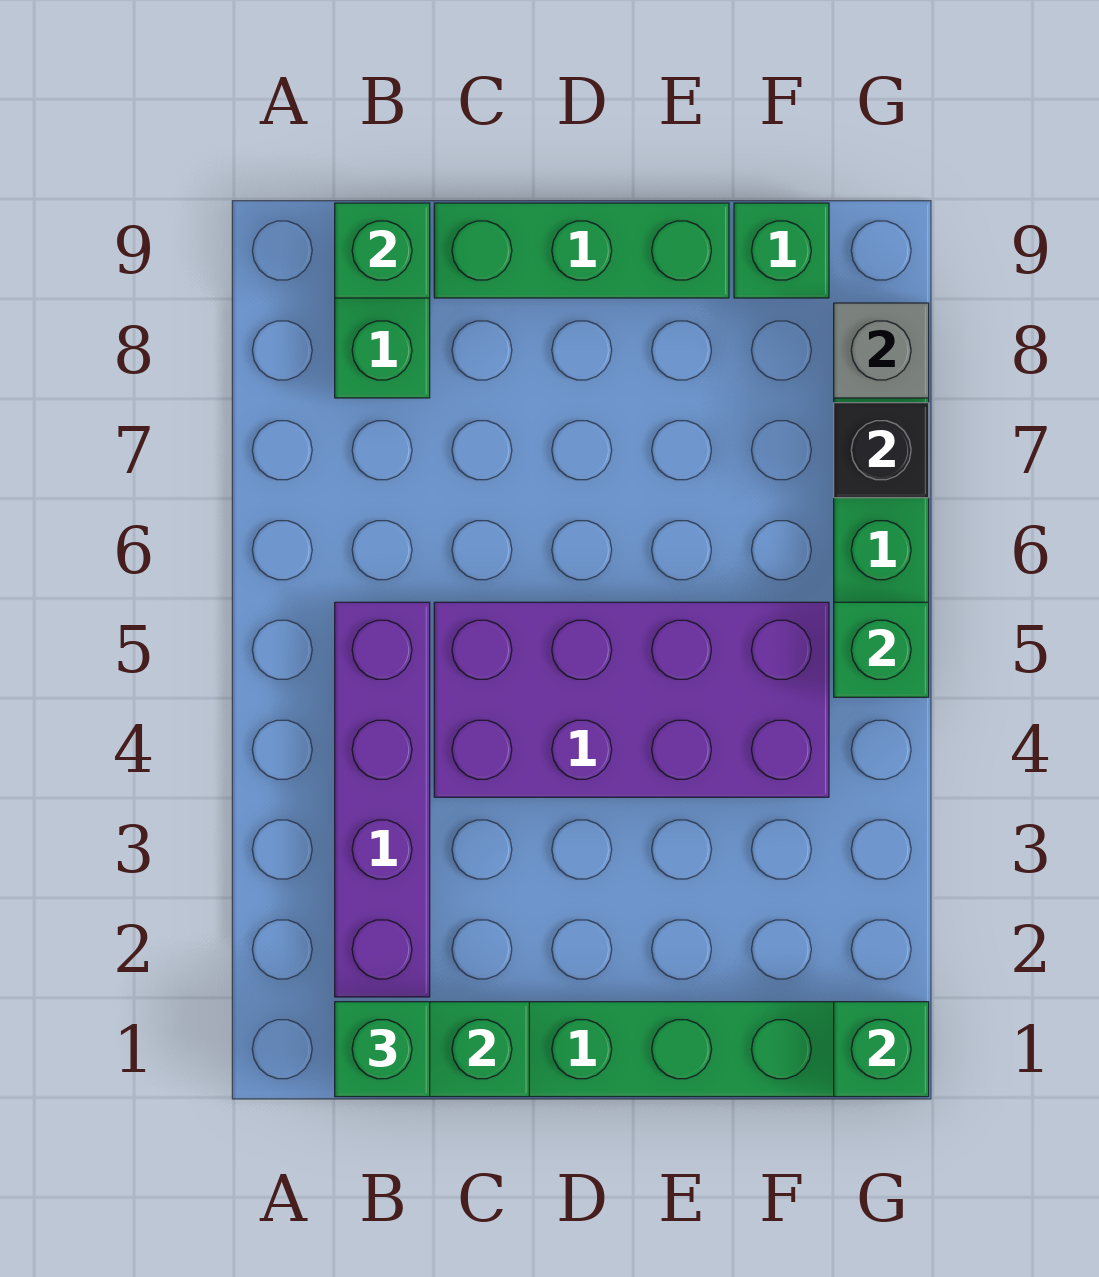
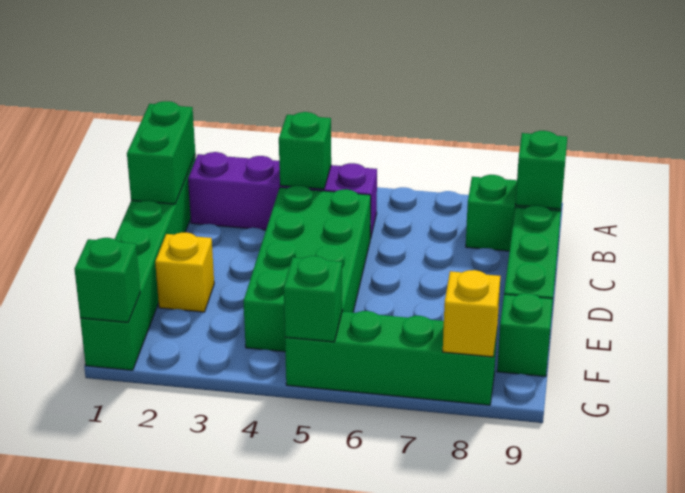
green brick B1 level 3 -> green brick B4 level 2
purple brick C4:F5 level 1 -> green brick C4:F5 level 1
none -> yellow brick E2 level 1
black brick G7 level 2 -> none
grey brick G8 level 2 -> yellow brick G8 level 2

